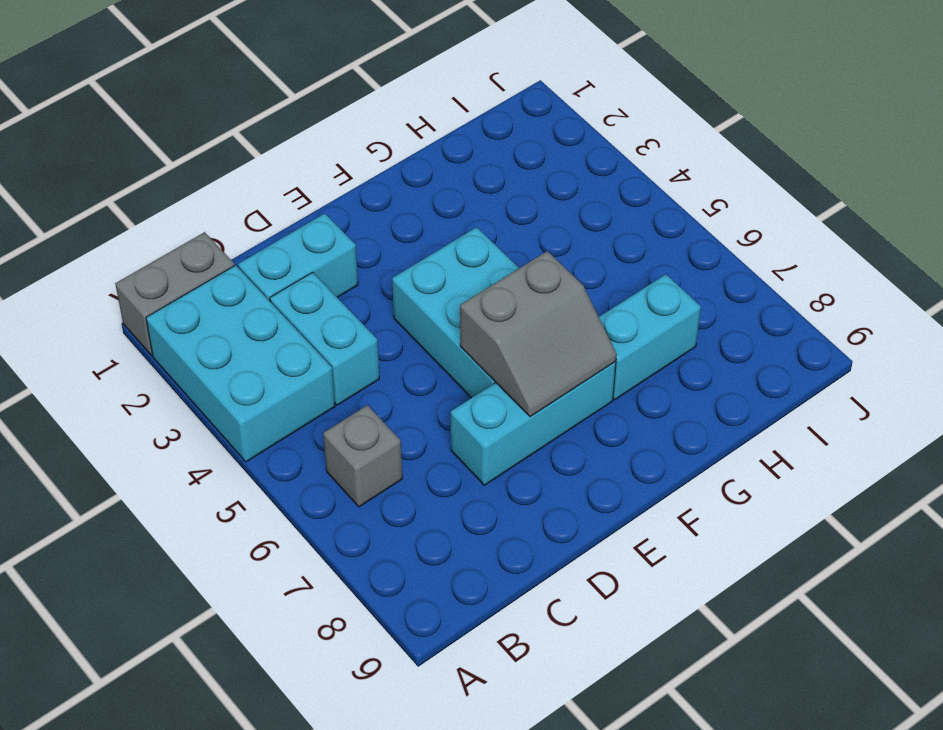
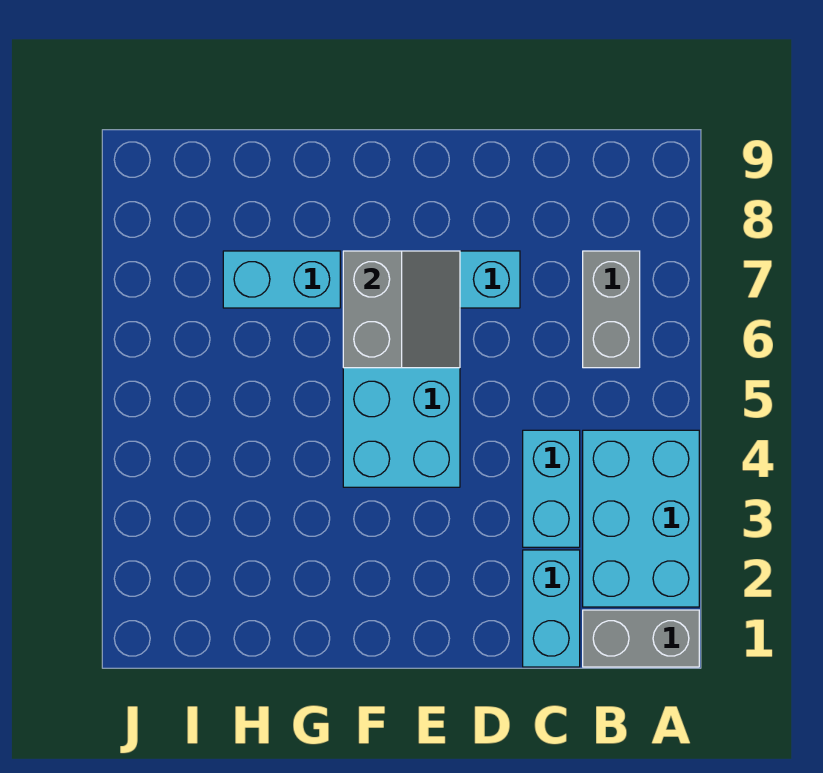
grey brick B6 level 1 -> grey brick B6:B7 level 1
cyan brick C2:D2 level 1 -> cyan brick C1:C2 level 1
grey slope E6:F7 level 2 top 6 -> grey slope E6:F7 level 2 top F

